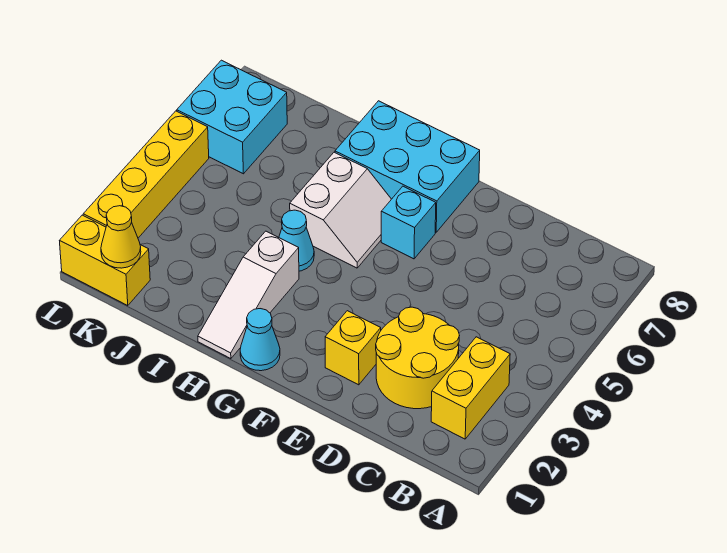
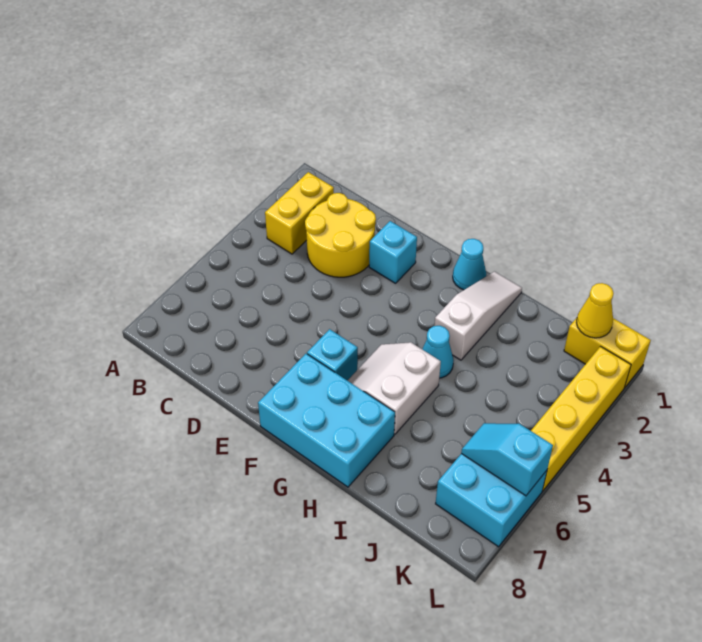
yellow brick E2 level 1 -> cyan brick E2 level 1
none -> cyan slope K6:L6 level 2 top L

